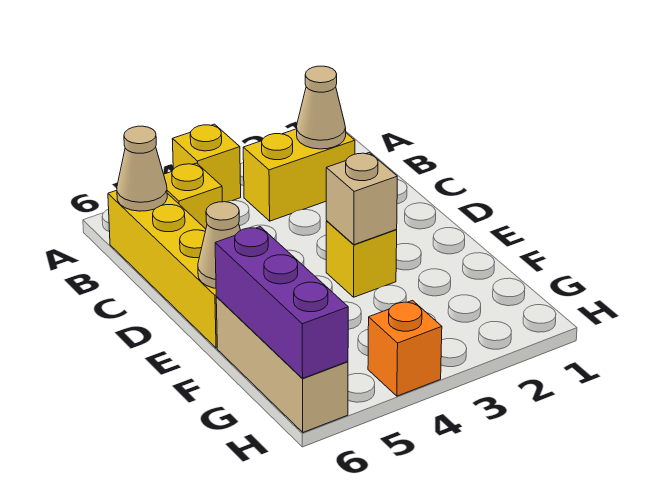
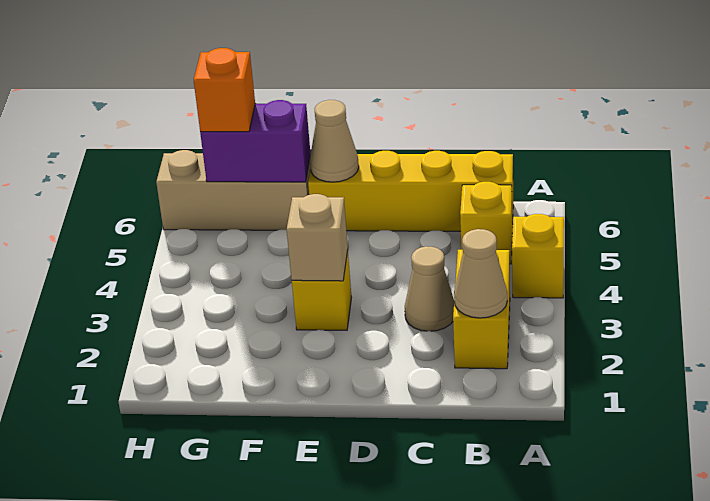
tan cone B6 level 2 -> tan cone C3 level 1
purple brick F6:H6 level 2 -> purple brick F6:G6 level 2
orange brick H4 level 1 -> orange brick G6 level 3

